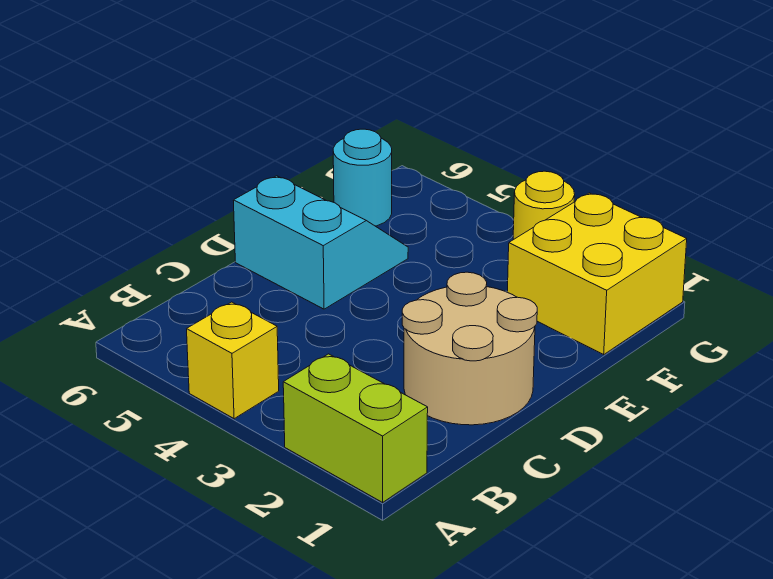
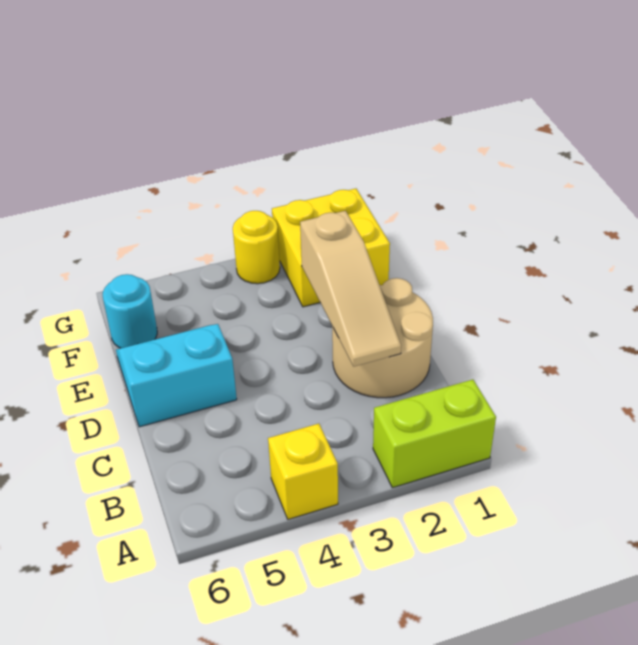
none -> tan slope C2:E2 level 2 top E

